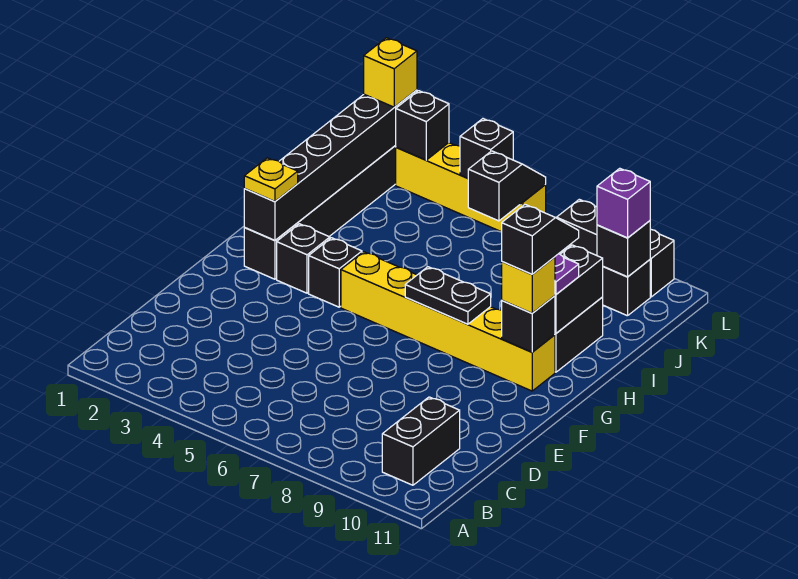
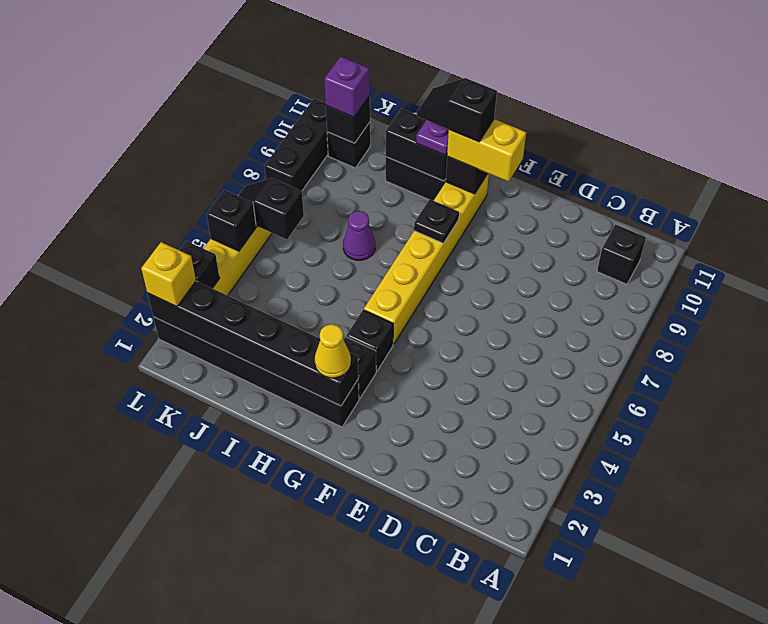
black brick B10:C10 level 1 -> black brick B10 level 1
yellow plate G2 level 3 -> yellow cone G2 level 3
black plate G7:G8 level 2 -> black plate G8 level 2
yellow brick G10 level 3 -> yellow brick F10:G10 level 3
none -> purple cone I7 level 1

